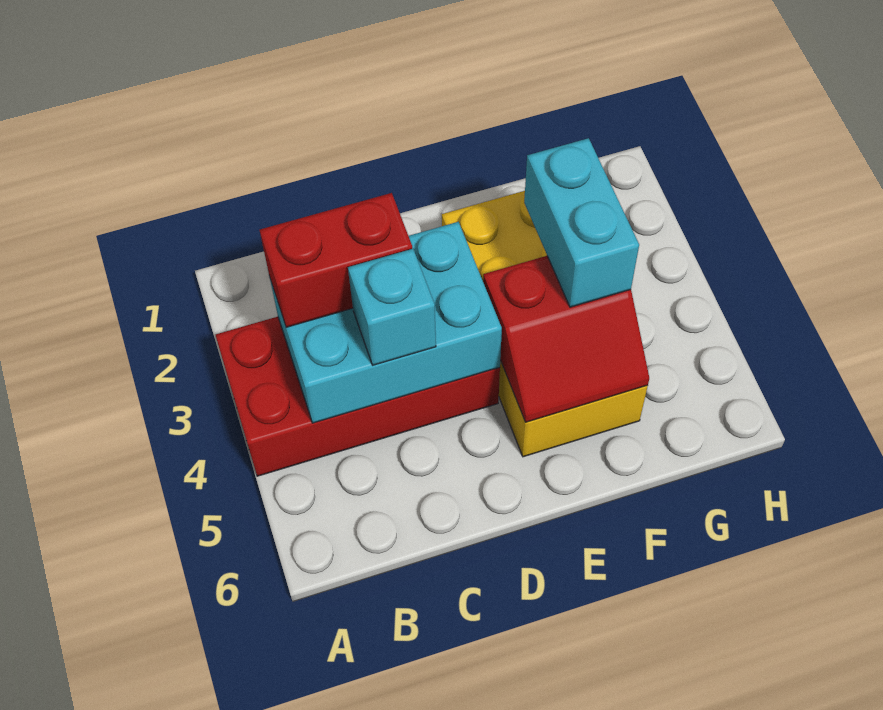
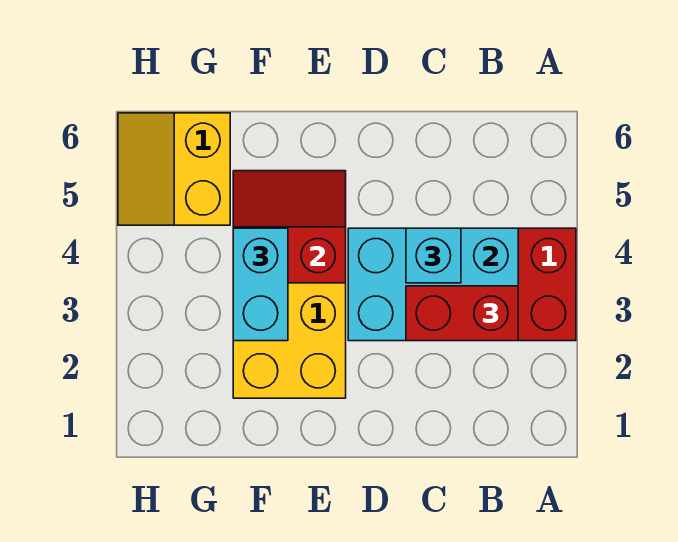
none -> yellow slope G5:H6 level 1 top G

